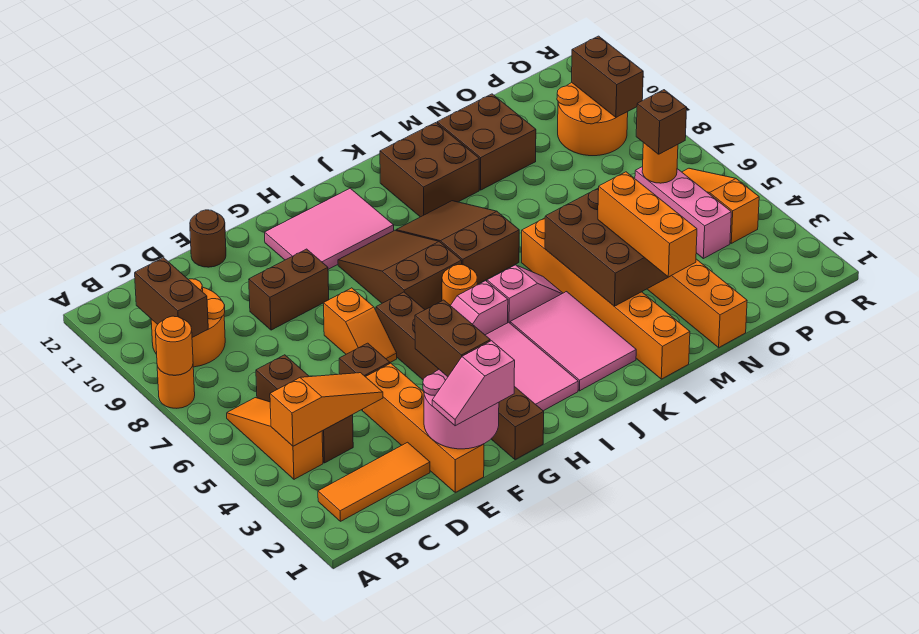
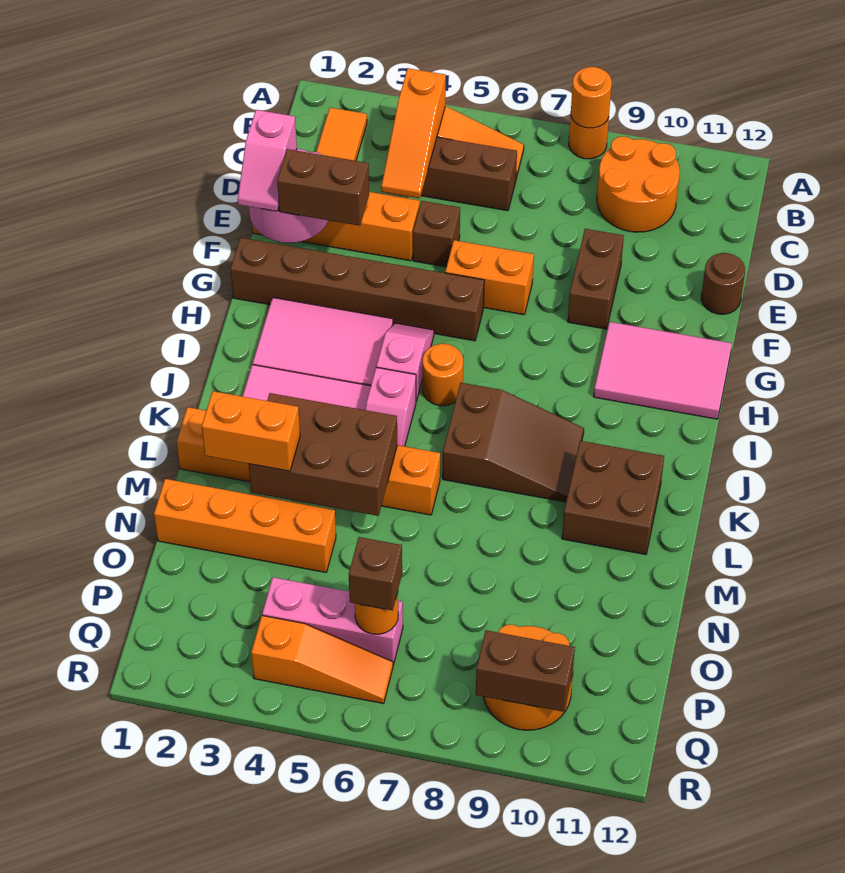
brown brick B9:B10 level 2 -> none
pink slope E1:F1 level 3 top F -> pink slope E1:F1 level 3 top E
orange slope F6:F7 level 1 top 7 -> orange brick F6:F7 level 1
pink tile G10:I11 level 1 -> pink tile G10:H12 level 1
brown slope H7:I9 level 1 top 7 -> none
orange brick M2:M4 level 3 -> orange brick M2:M3 level 3
brown brick M10:N11 level 1 -> none

